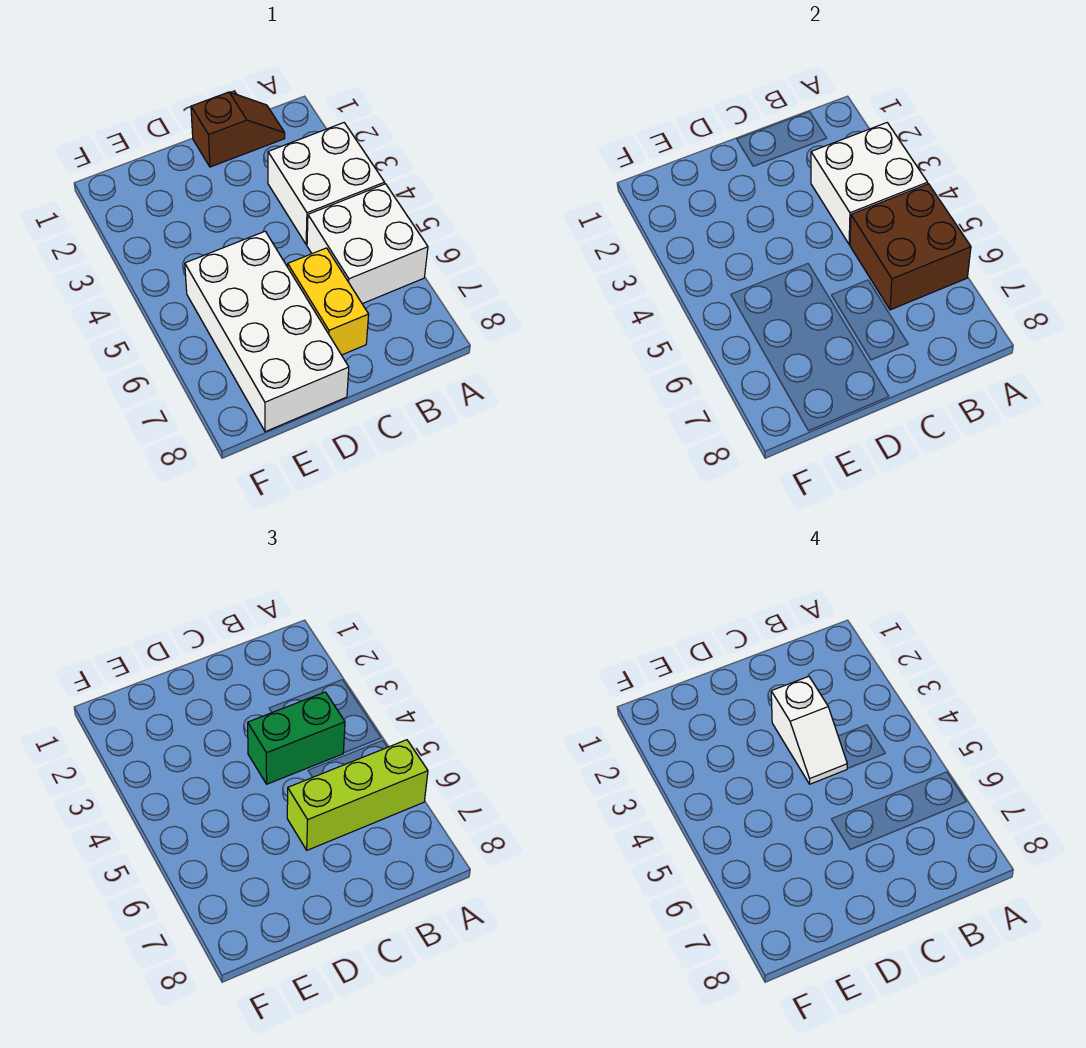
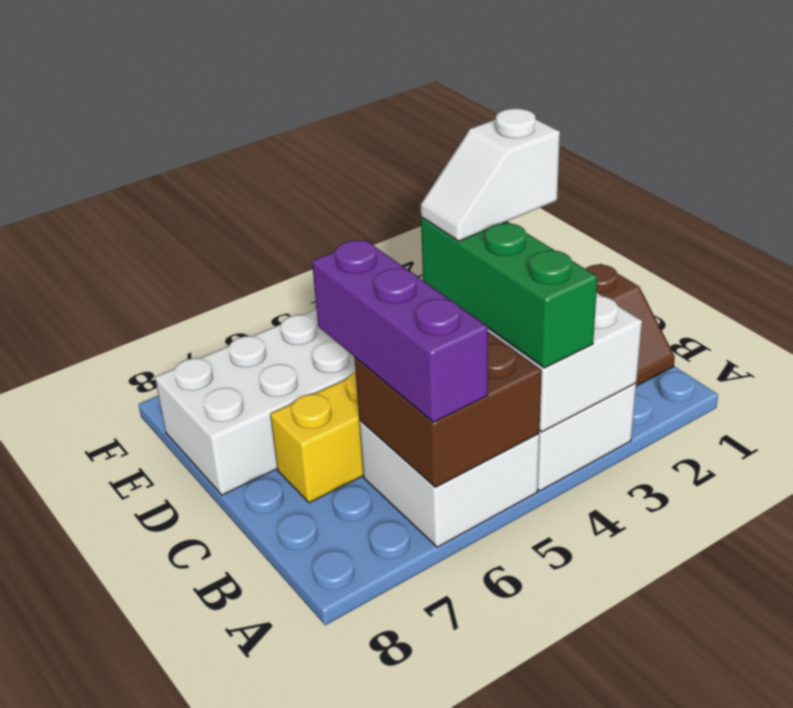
lime brick A6:C6 level 3 -> purple brick A6:C6 level 3
green brick B4:C4 level 3 -> green brick A4:C4 level 3

